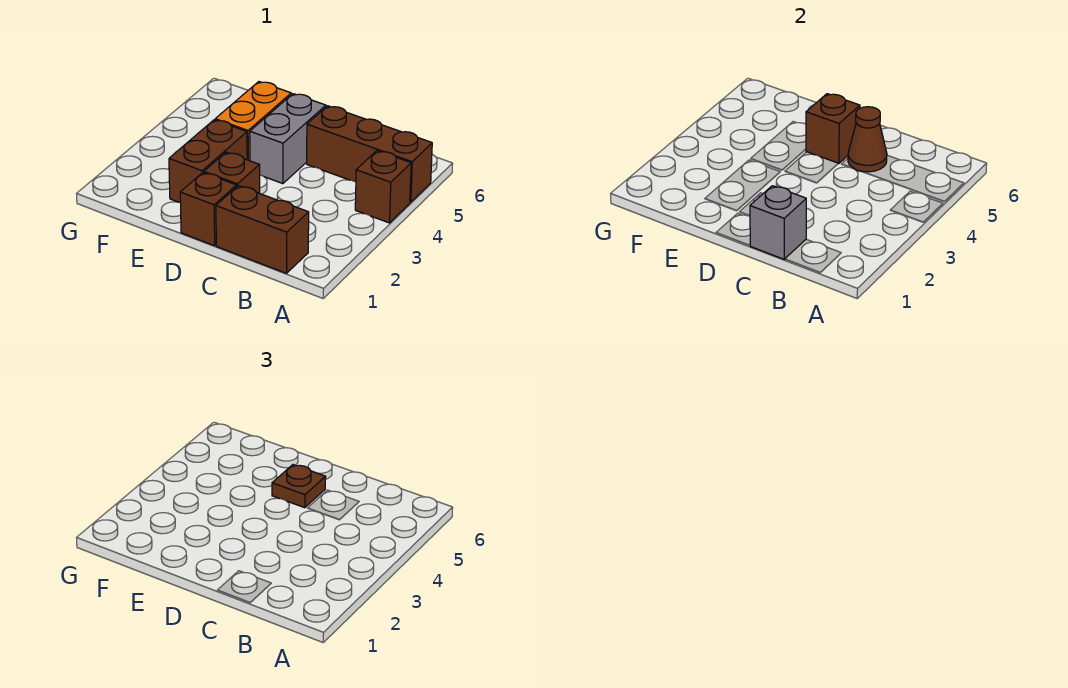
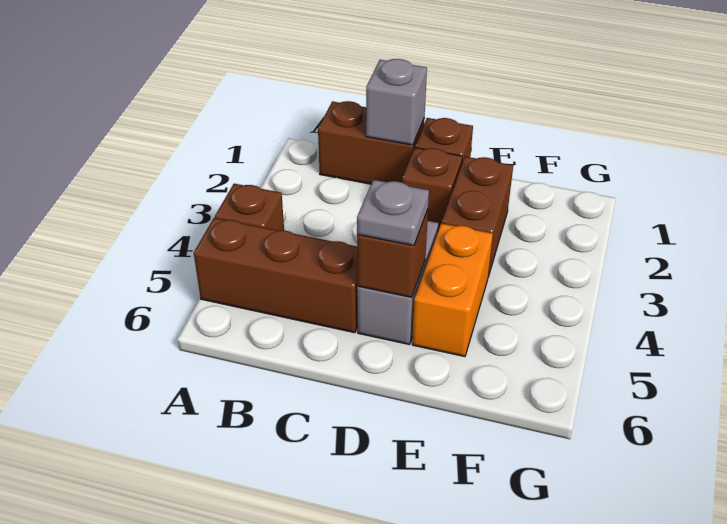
brown cone C5 level 2 -> none
brown plate D5 level 3 -> grey plate D5 level 3

